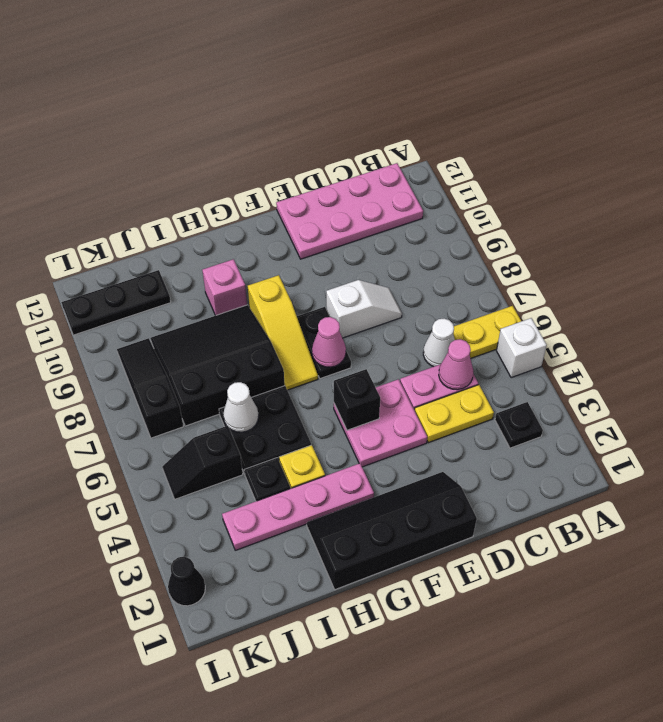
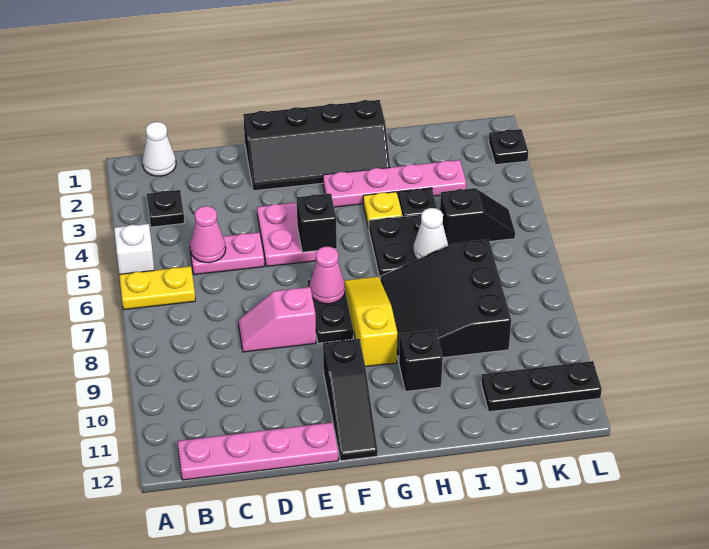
pink plate B11:E12 level 1 -> pink plate B12:E12 level 1
yellow plate C4:D4 level 1 -> none
white cone C6 level 1 -> white cone B1 level 1
white slope D8:E8 level 1 top E -> pink slope D8:E8 level 1 top E
black slope H7:J9 level 1 top 7 -> black slope H7:J9 level 1 top J
pink brick H10 level 1 -> black brick H10 level 1
black slope K7:K9 level 1 top 7 -> black slope F10:F12 level 1 top 10
black cone L2 level 1 -> black plate L2 level 1

